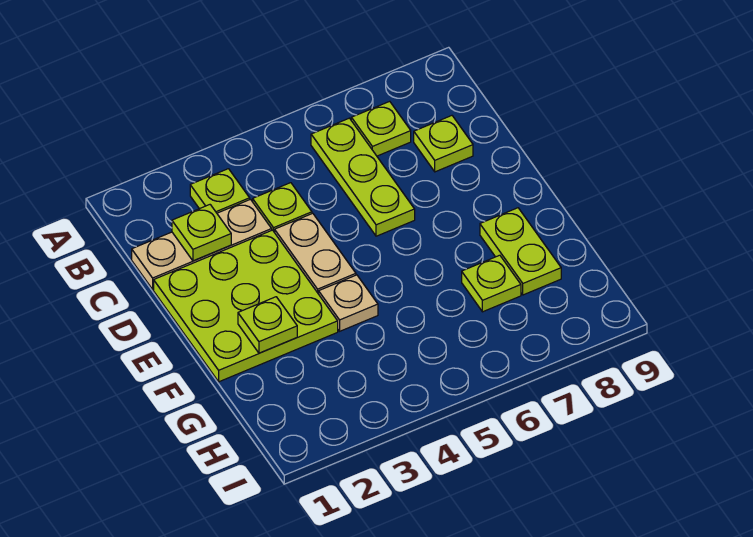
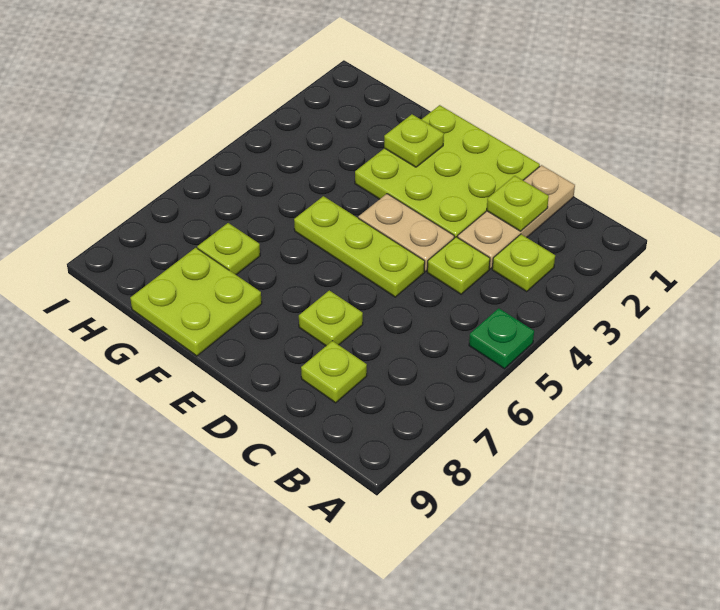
none -> green plate A5 level 1
lime plate B6:D6 level 1 -> lime plate D5:F5 level 1
lime plate B7 level 1 -> lime plate D7 level 1
tan plate F4 level 1 -> none
lime plate F8:G8 level 1 -> lime plate F8:G9 level 1

